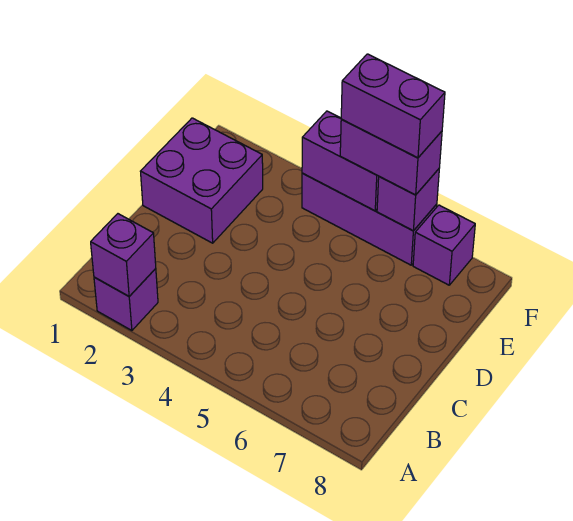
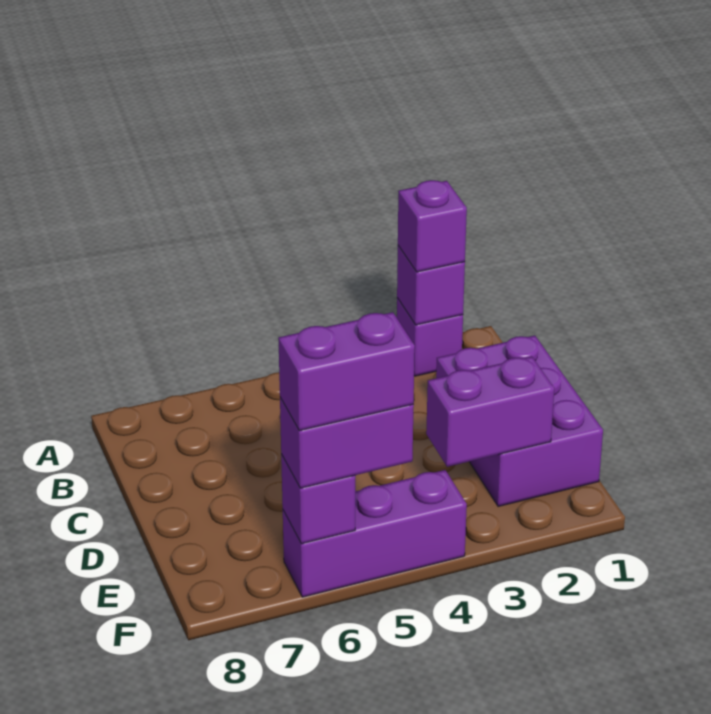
purple brick D1:E2 level 1 -> purple brick C1:E2 level 1
purple brick F4:F5 level 2 -> purple brick E2:E3 level 2
purple brick F7 level 1 -> purple brick A2 level 3

